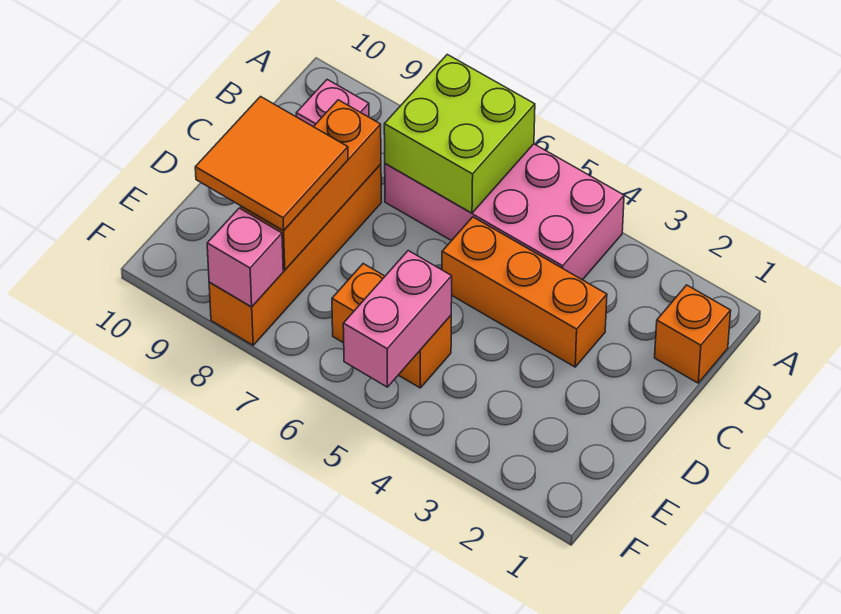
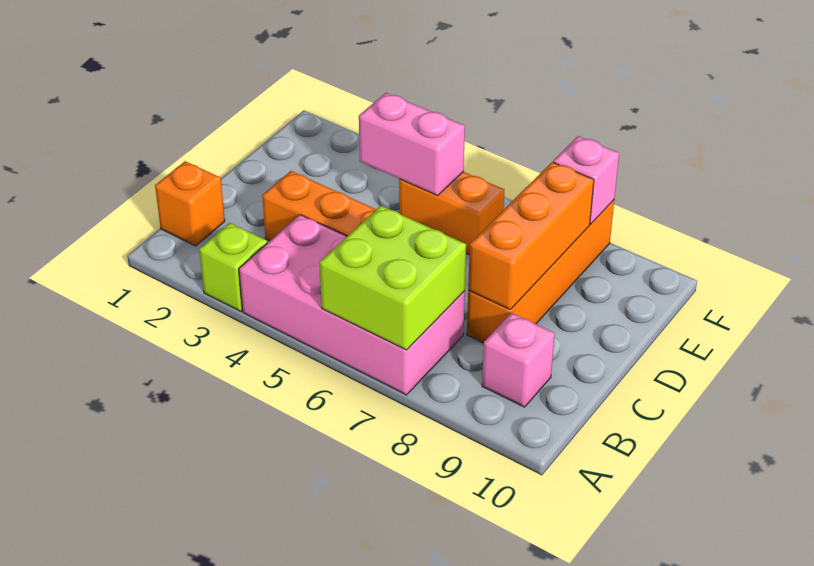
none -> lime brick A3 level 1
orange tile D8:E9 level 3 -> none
pink brick E5:F5 level 2 -> pink brick E4:E5 level 2

